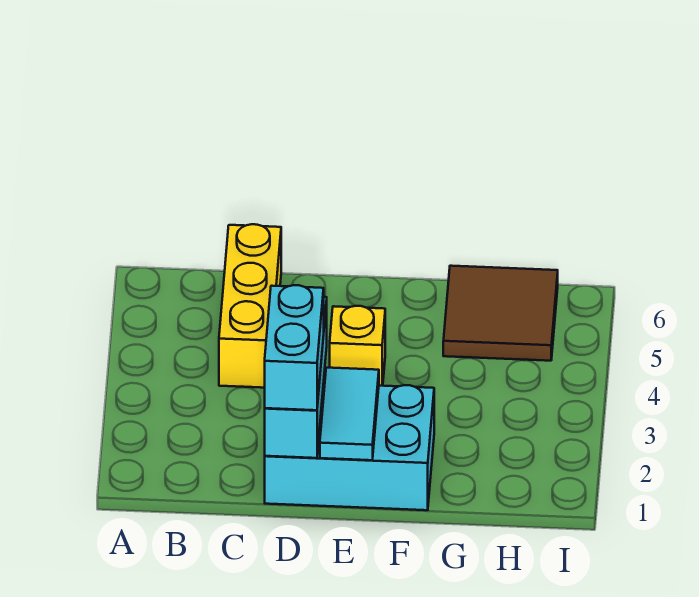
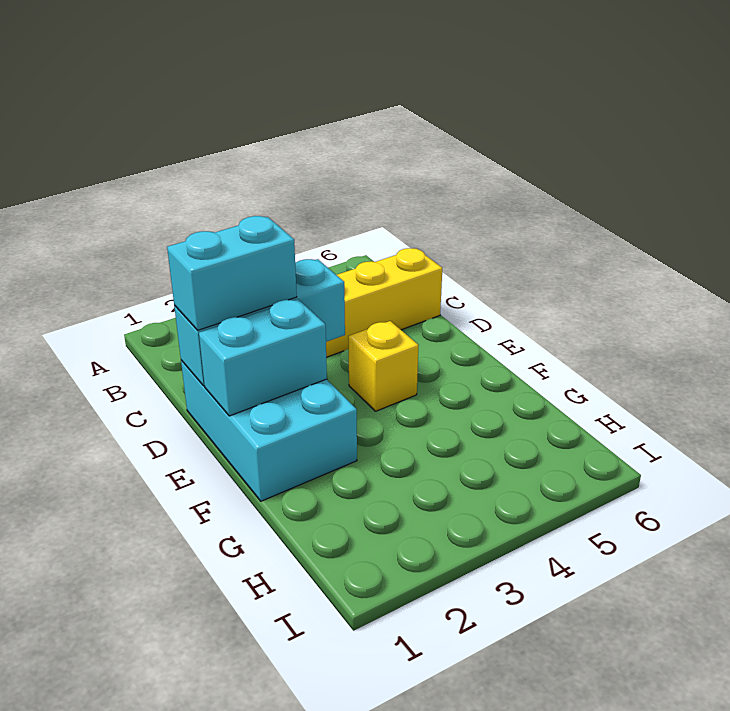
cyan tile E1:E2 level 2 -> cyan brick E1:E2 level 2
brown tile G5:H6 level 1 -> none

